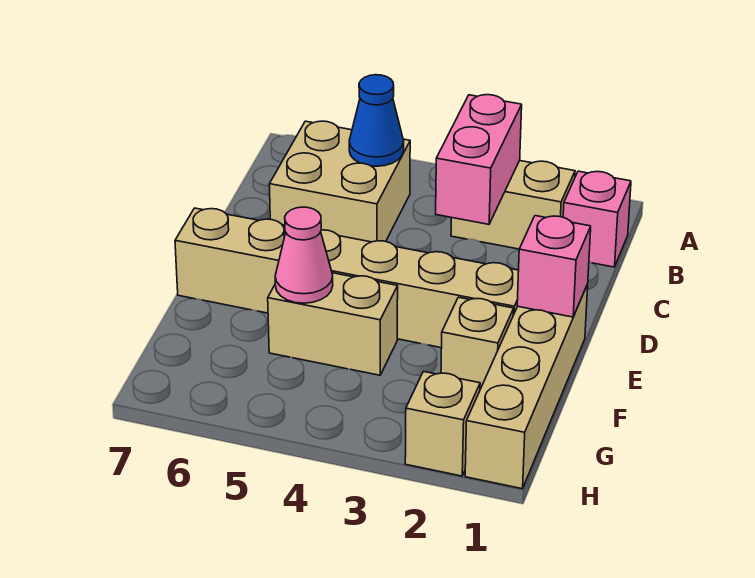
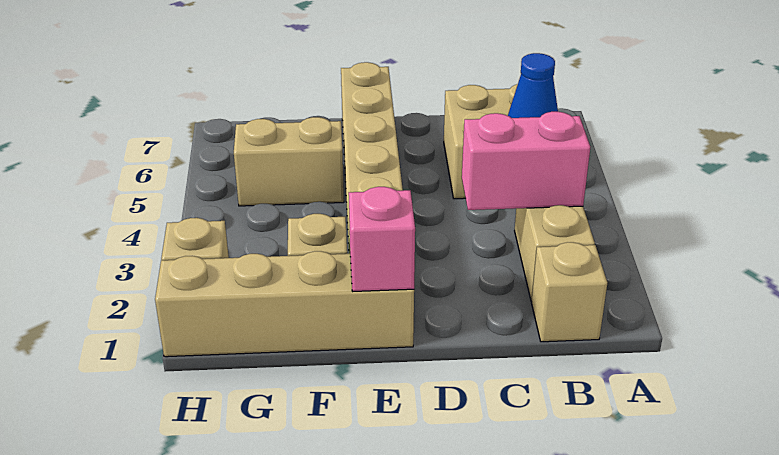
pink brick B1 level 1 -> tan brick B1 level 1
tan brick F4:F5 level 1 -> tan brick F5:G5 level 1
pink cone F5 level 2 -> none

